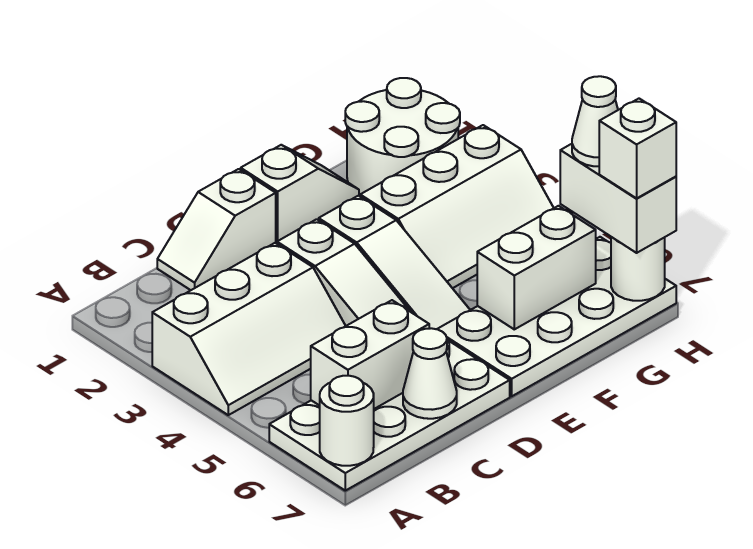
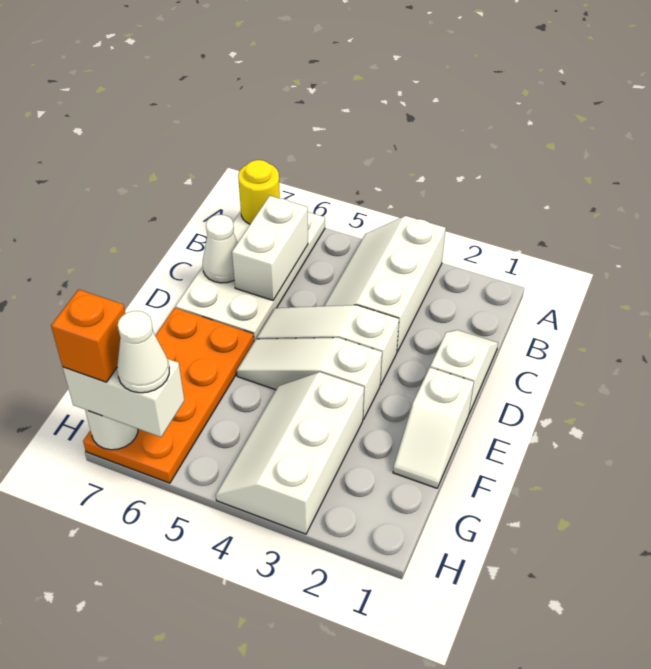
white round brick A7 level 2 -> yellow round brick A7 level 2
white plate E6:H7 level 1 -> orange plate E6:H7 level 1
white brick F6:G6 level 2 -> none
white round brick G1:H2 level 1 -> none
white brick H7 level 4 -> orange brick H7 level 4

